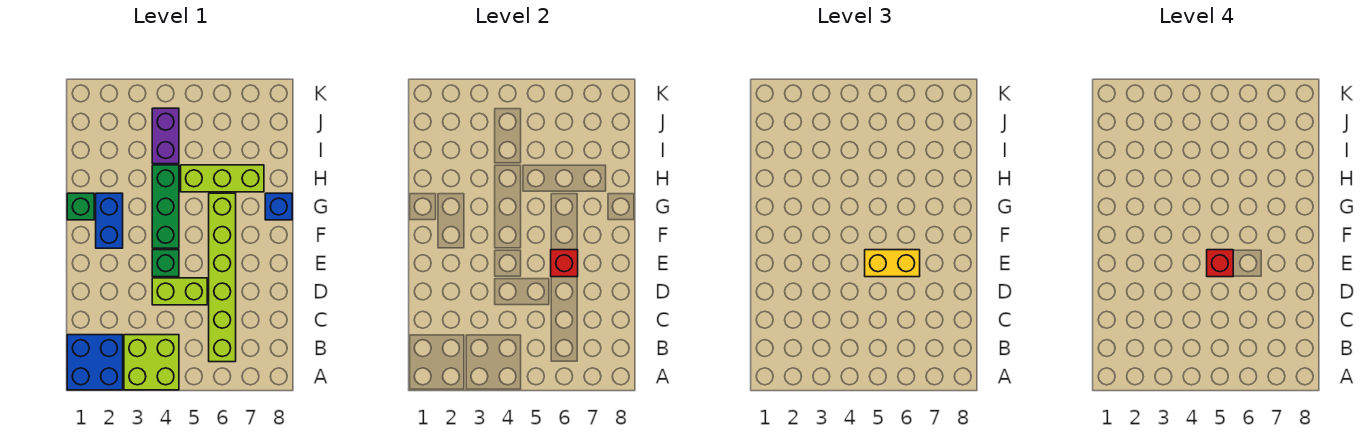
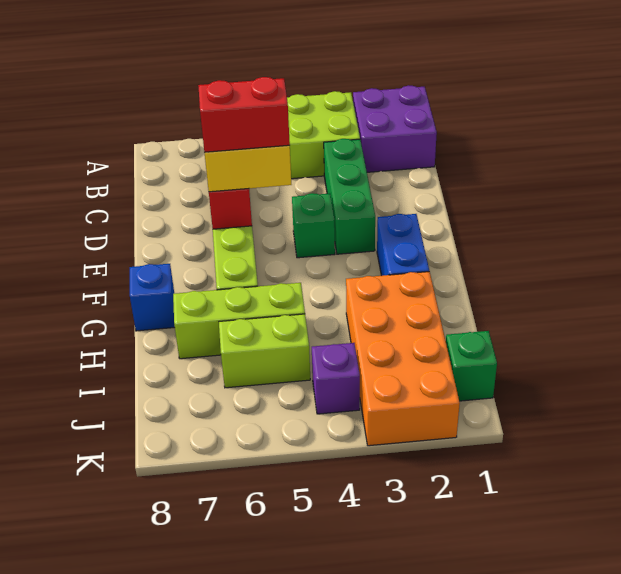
blue brick A1:B2 level 1 -> purple brick A1:B2 level 1
lime brick D4:D5 level 1 -> lime brick I5:I6 level 1
red brick E5 level 4 -> red brick E5:E6 level 4
green brick F4:H4 level 1 -> green brick C3:E3 level 1
green brick G1 level 1 -> green brick J1 level 1
none -> orange brick H2:K3 level 1
purple brick I4:J4 level 1 -> purple brick J4 level 1

